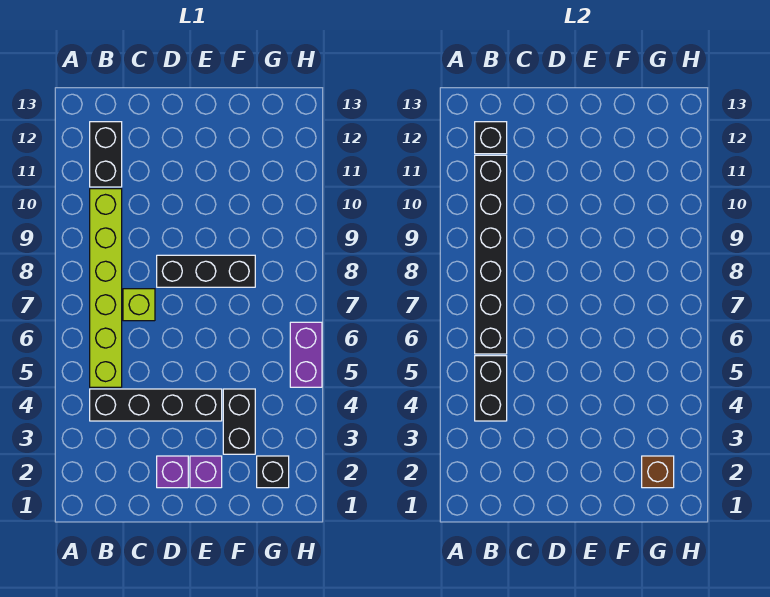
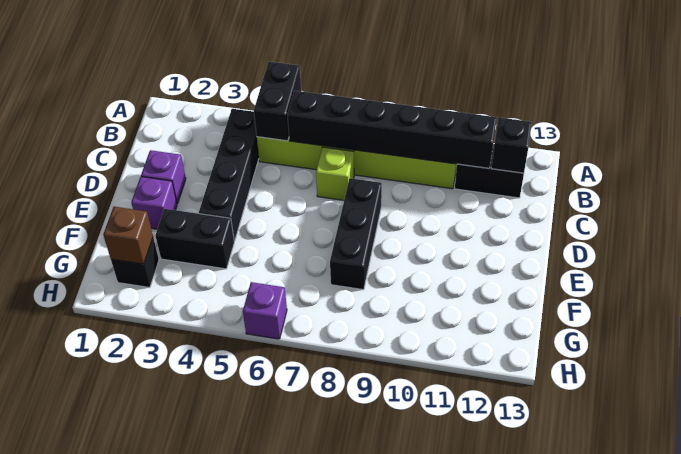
black brick B4:B5 level 2 -> black brick A5:B5 level 2
purple brick H5:H6 level 1 -> purple brick H6 level 1

